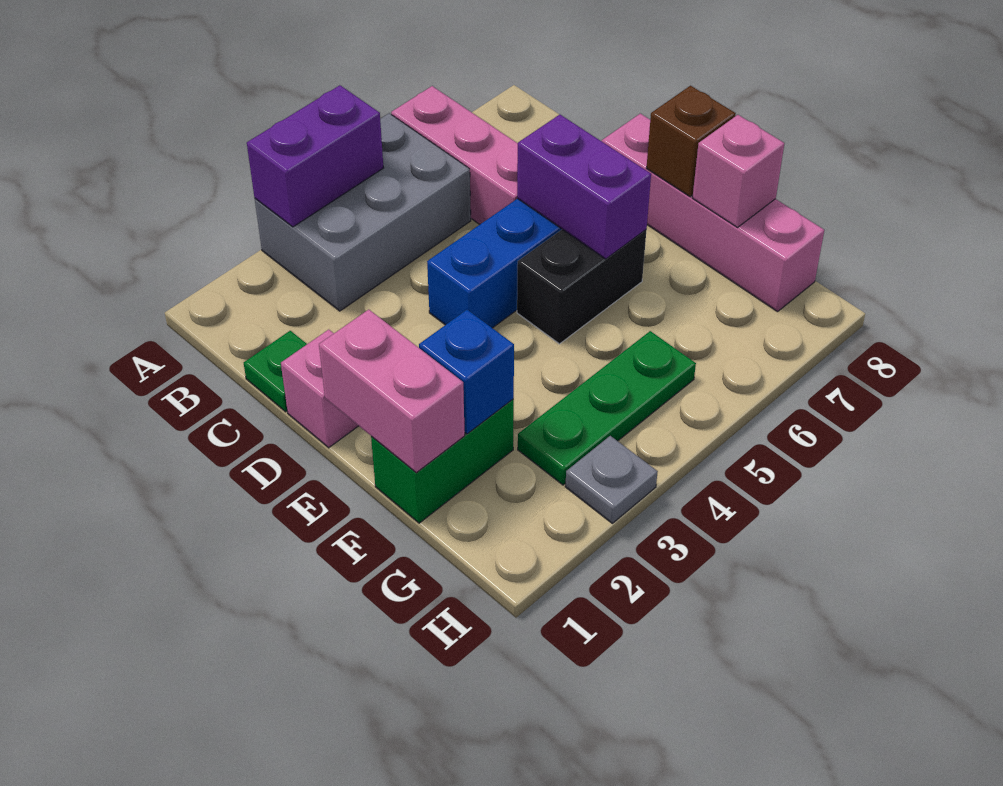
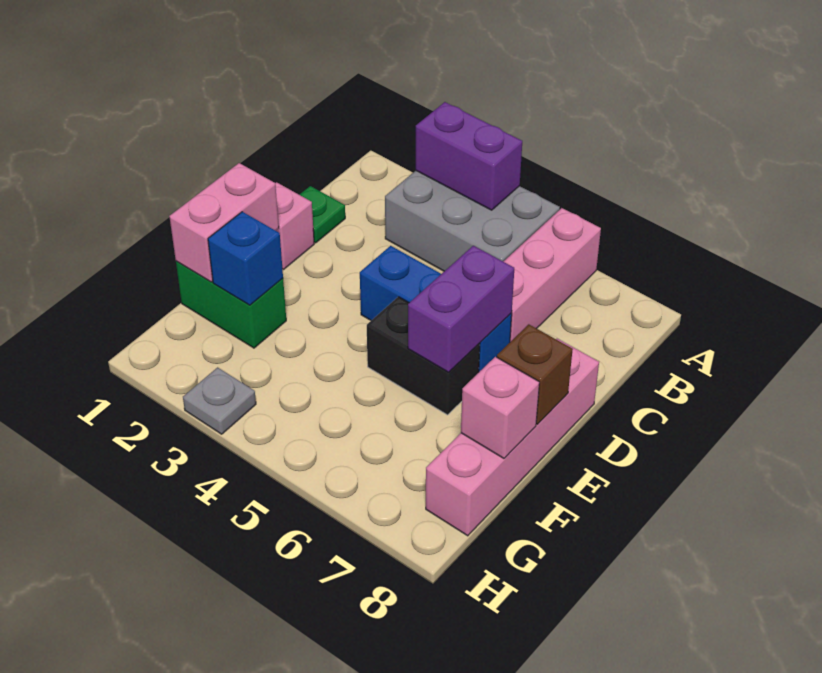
green plate G3:G5 level 1 -> none

